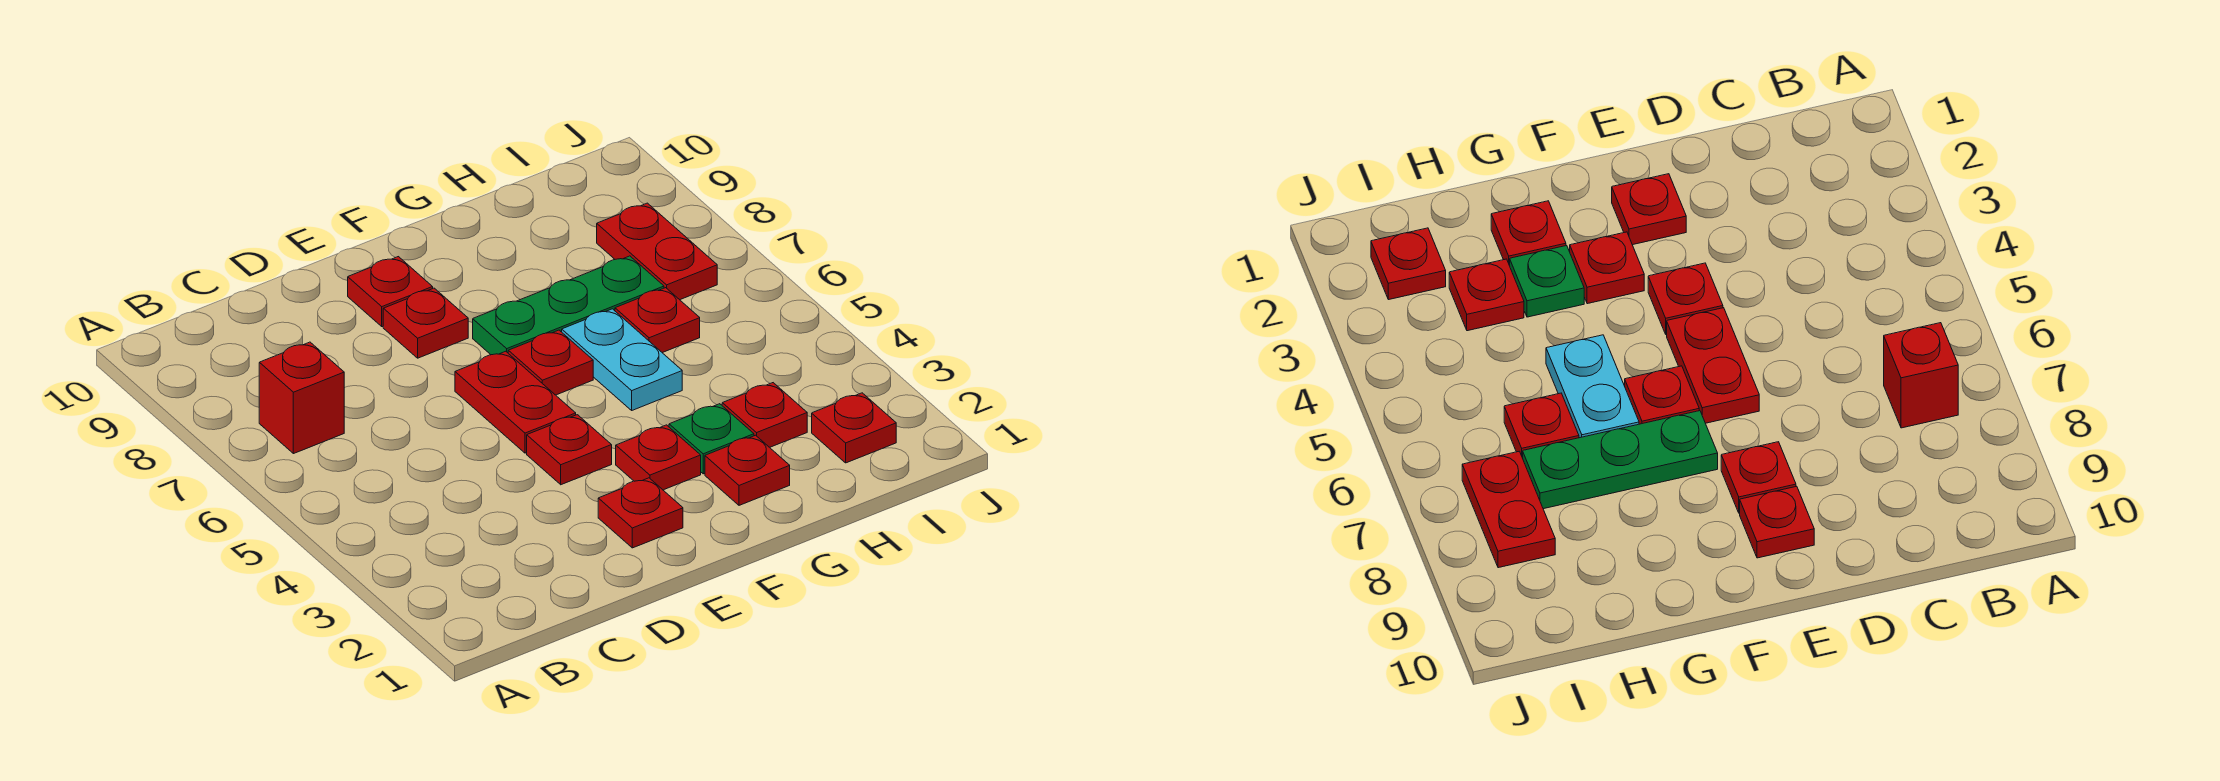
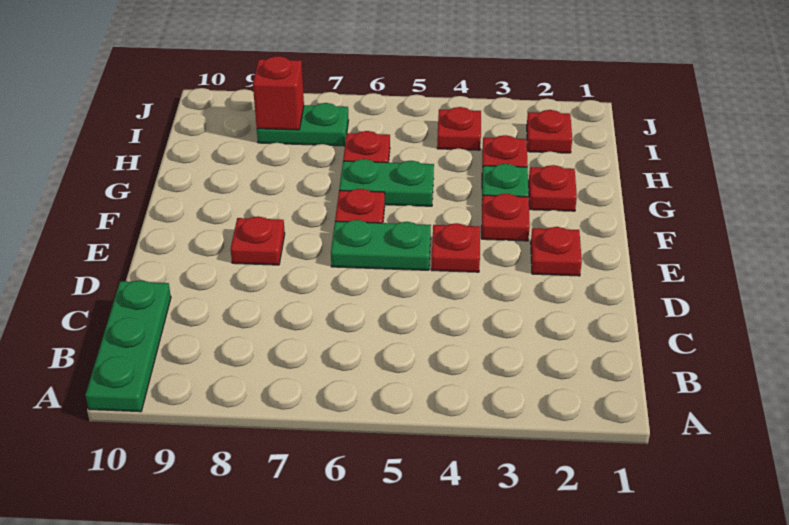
red brick B7 level 1 -> red brick I8 level 2
red plate E5:E6 level 1 -> green plate E5:E6 level 1
red plate E9 level 1 -> red plate I4 level 1
green plate F7:H7 level 1 -> green plate A10:C10 level 1
cyan plate G5:G6 level 1 -> green plate G5:G6 level 1
red plate I7:I8 level 1 -> green plate I7:I8 level 1

